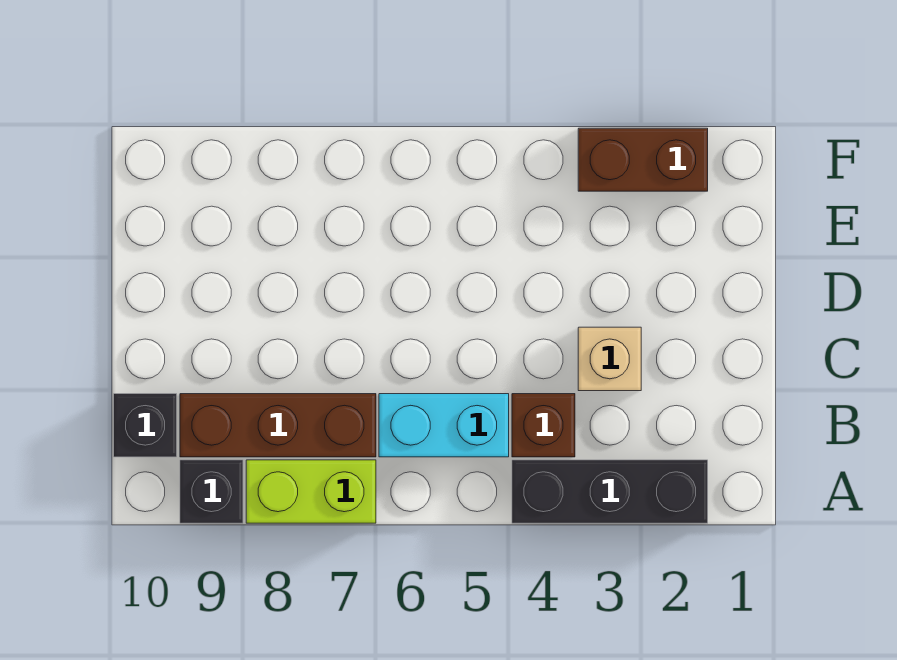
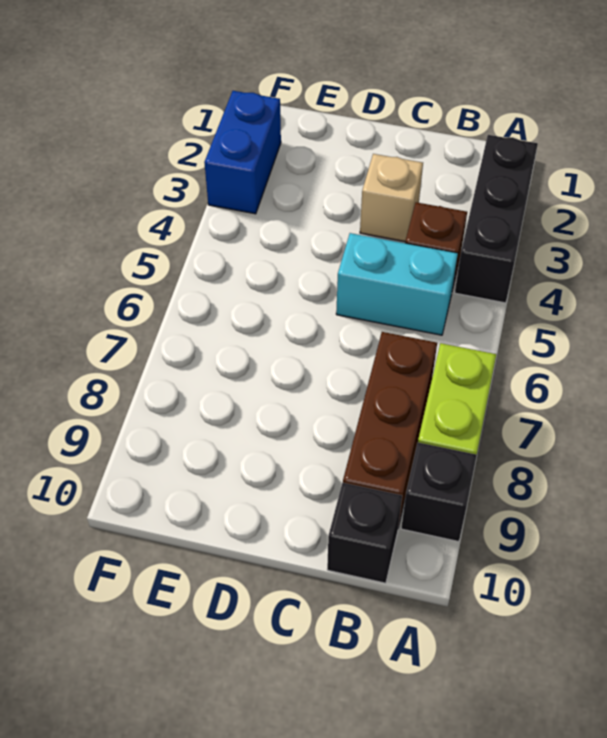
cyan brick B5:B6 level 1 -> cyan brick B5:C5 level 1
brown brick F2:F3 level 1 -> blue brick F2:F3 level 1

